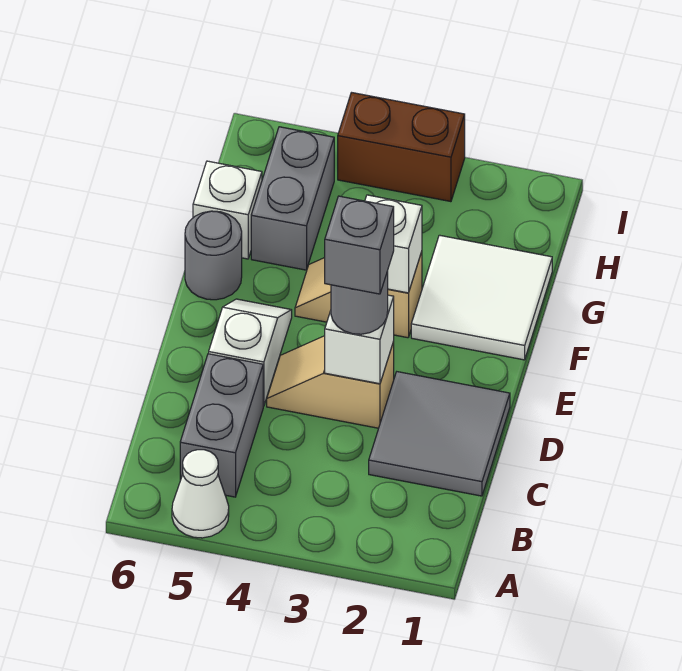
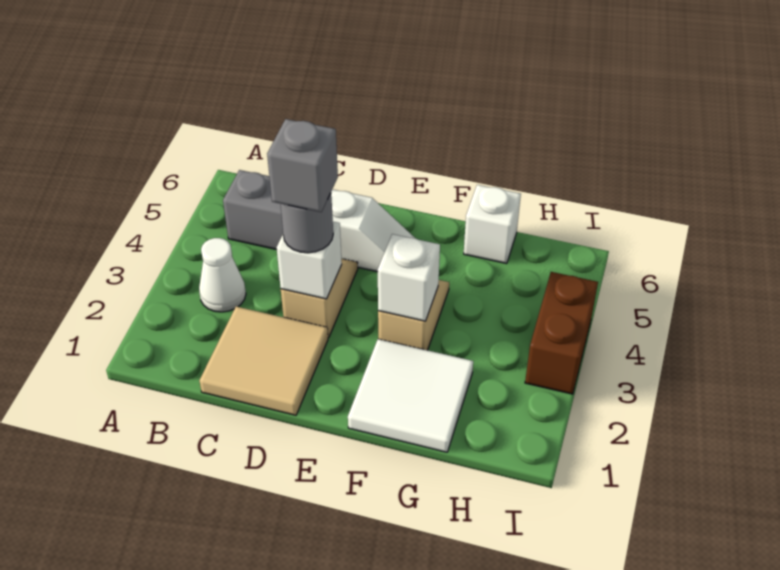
white cone A5 level 1 -> white cone B3 level 1
grey tile C1:D2 level 1 -> tan tile C1:D2 level 1
grey round brick F6 level 1 -> none
grey brick G5:H5 level 1 -> none

